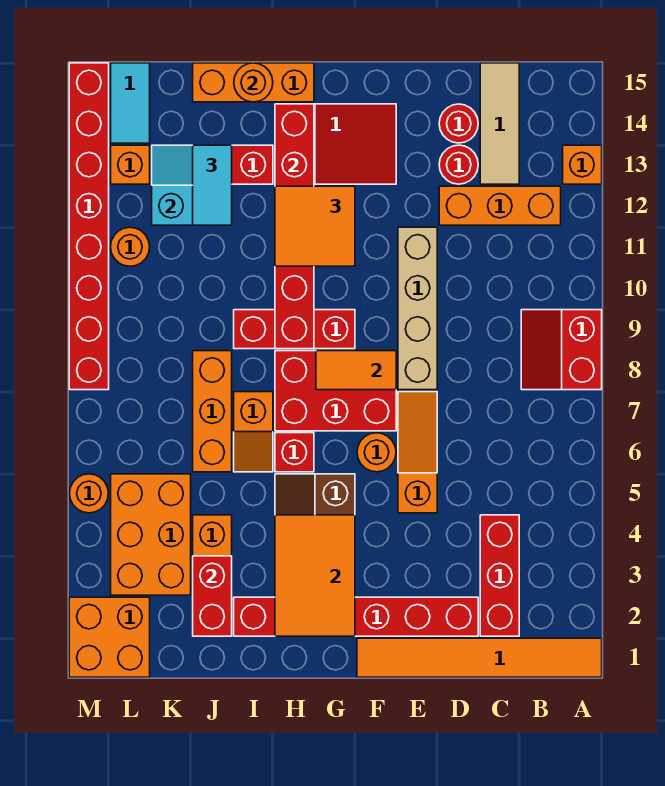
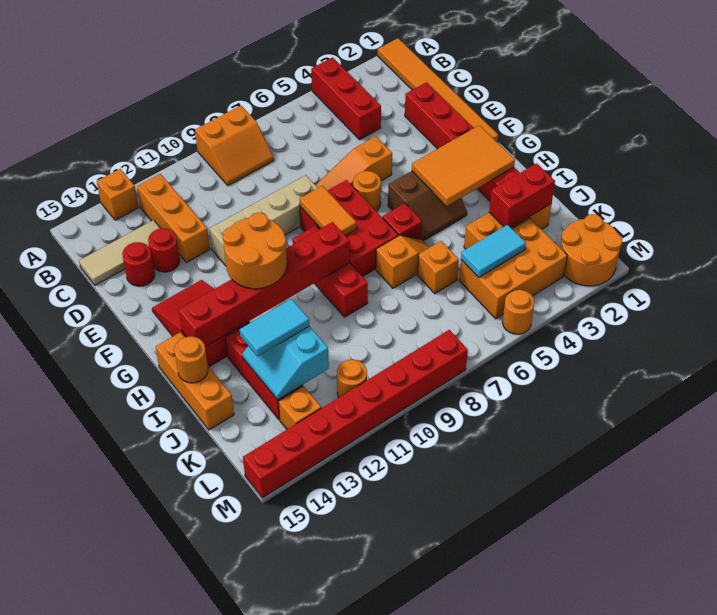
red slope A8:B9 level 1 top A -> orange slope A8:B9 level 1 top A
red brick C2:C4 level 1 -> red brick A4:C4 level 1
orange tile G11:H12 level 3 -> orange round brick G11:H12 level 3
orange brick J6:J8 level 1 -> orange brick J6 level 1
orange brick L1:M2 level 1 -> orange round brick L1:M2 level 1
cyan tile L14:L15 level 1 -> cyan tile K4:K5 level 2

